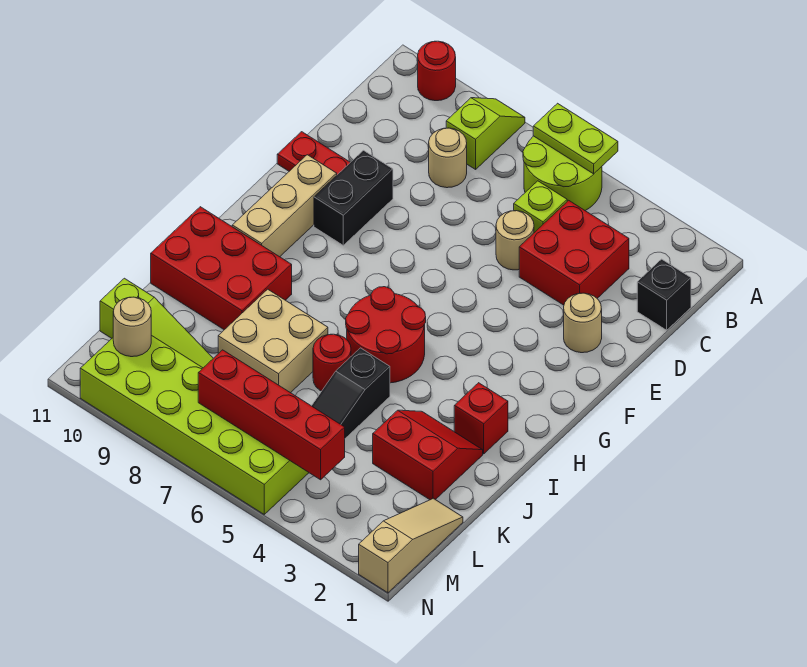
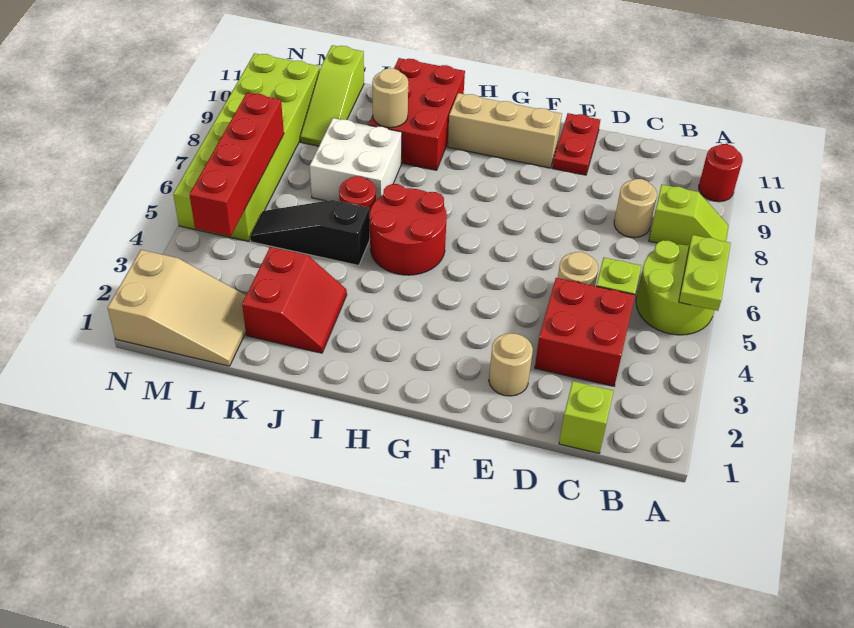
black brick C1 level 1 -> lime brick C1 level 1
black brick E9:F9 level 1 -> none
red brick I2 level 1 -> none
tan brick J7:K8 level 1 -> white brick J7:K8 level 1
tan slope L1:N1 level 1 top N -> tan slope L1:N2 level 1 top N
tan round brick M10 level 2 -> tan round brick J9 level 2

